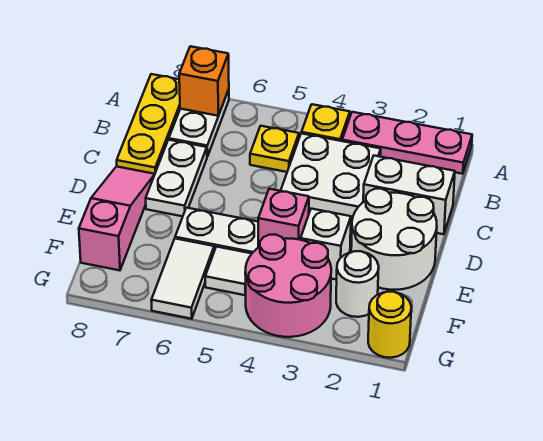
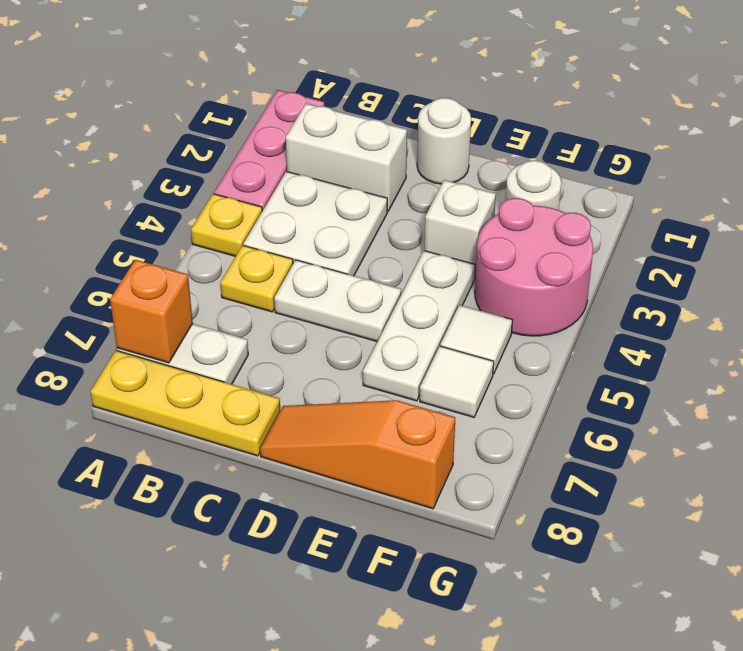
white brick C1:C2 level 1 -> white brick B2:C2 level 1
white plate C7:D7 level 1 -> white plate C5:D5 level 1
white round brick D1:E2 level 1 -> white round brick D1 level 1
pink slope D8:F8 level 1 top F -> orange slope D8:F8 level 1 top F
pink brick E4 level 2 -> none
white tile F6:G6 level 1 -> white tile F6 level 1
yellow round brick G1 level 1 -> none

